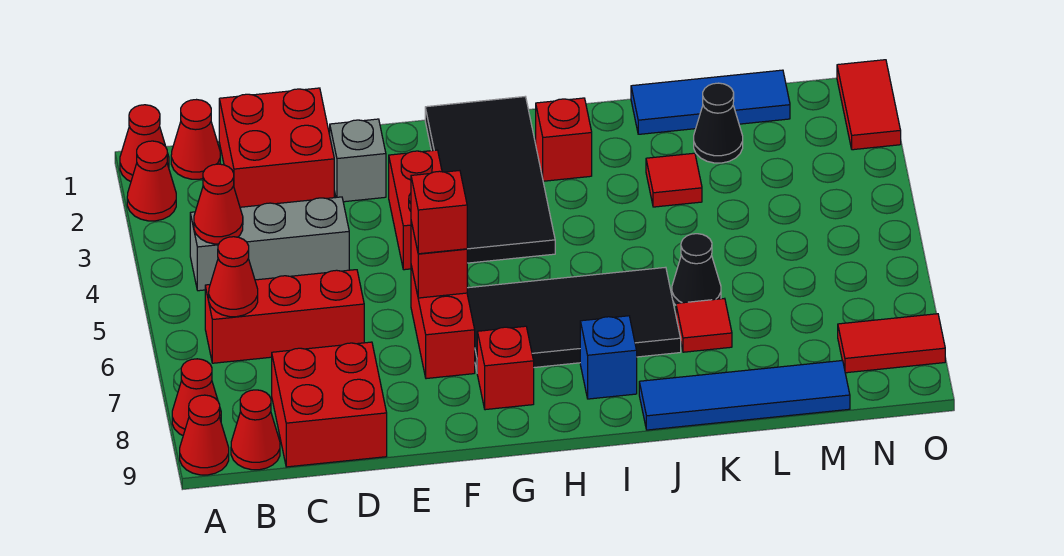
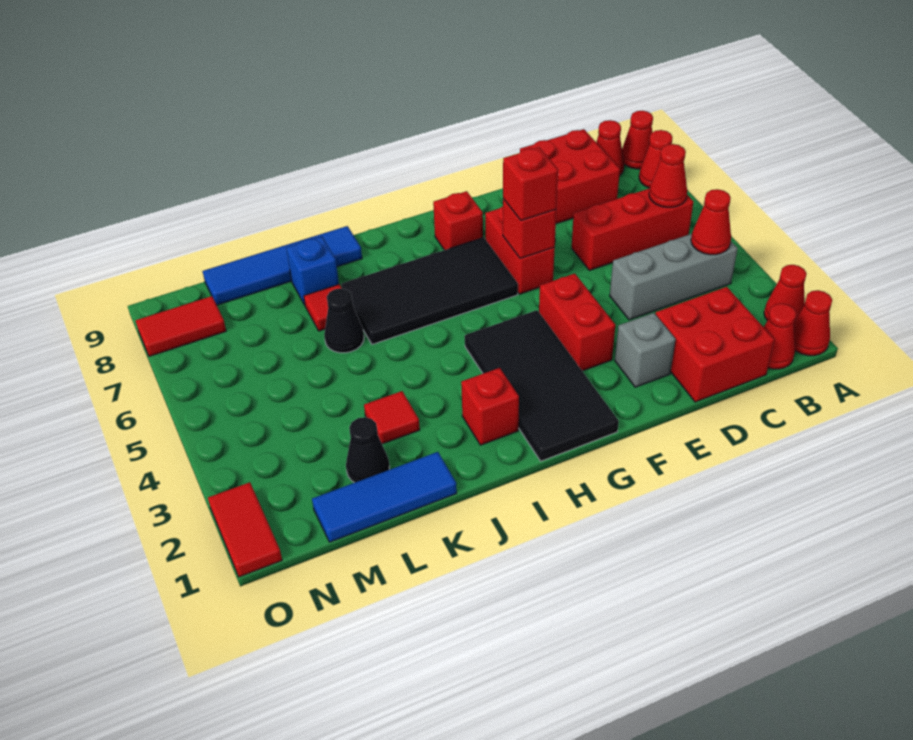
blue brick I8 level 1 -> blue brick K8 level 1

